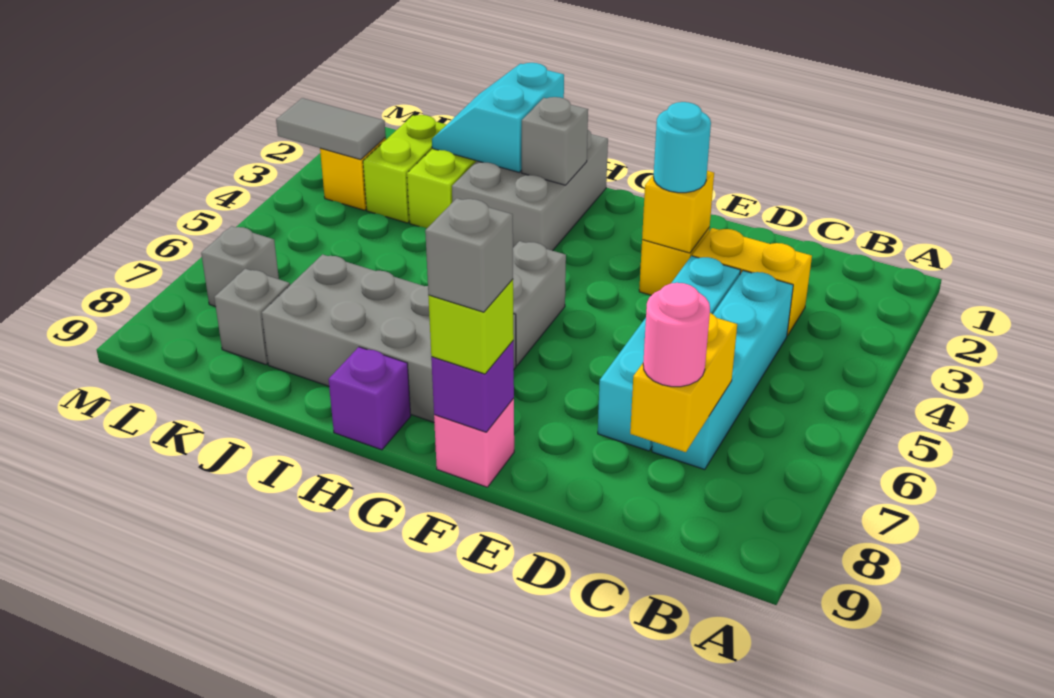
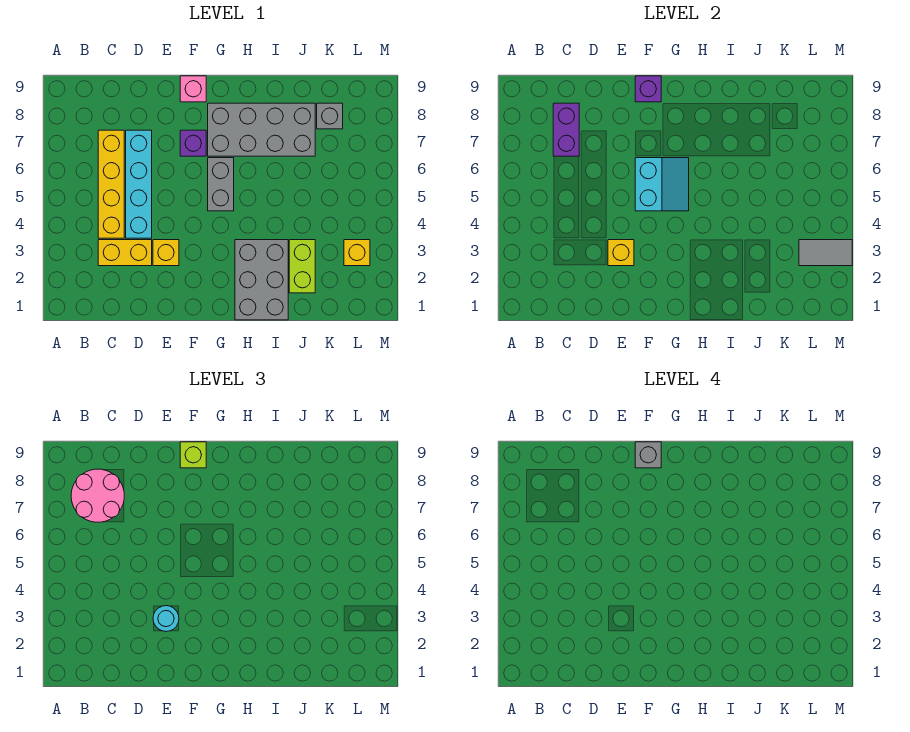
cyan brick C4:C7 level 1 -> yellow brick C4:C7 level 1
yellow brick C7:C8 level 2 -> purple brick C7:C8 level 2
pink round brick C8 level 3 -> pink round brick B7:C8 level 3
grey brick H2 level 2 -> none
purple brick H9 level 1 -> purple brick F7 level 1
cyan slope I1:J2 level 2 top I -> cyan slope F5:G6 level 2 top F
lime brick K2:K3 level 1 -> none
grey brick L7 level 1 -> none

